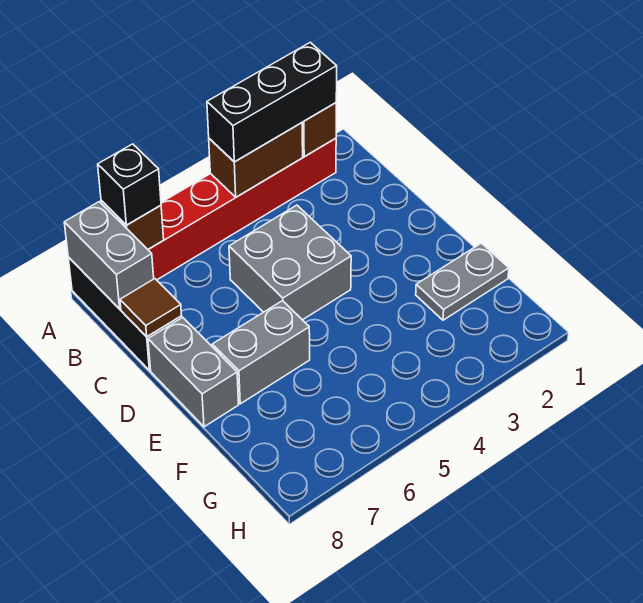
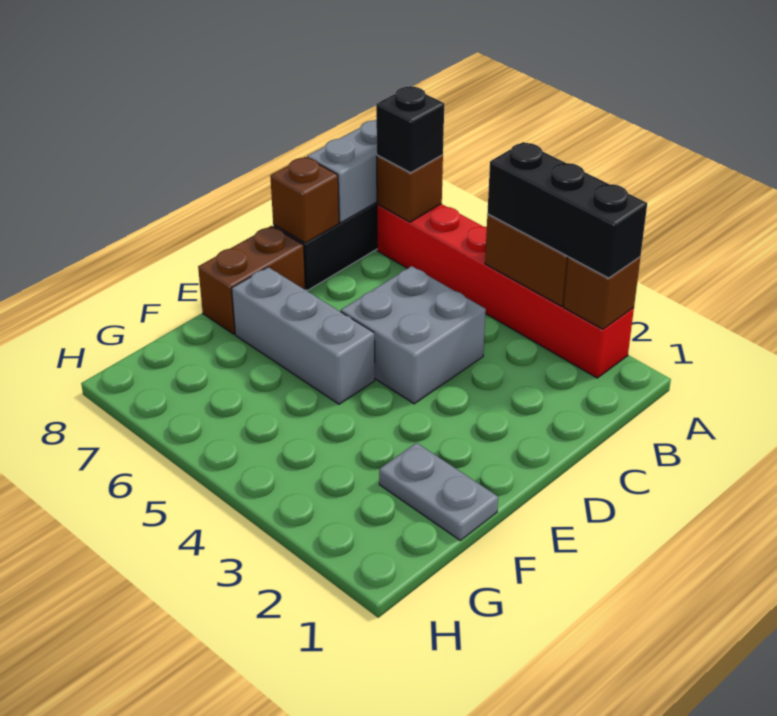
brown tile C8 level 2 -> brown brick C8 level 2
grey brick D8:E8 level 1 -> brown brick D8:E8 level 1
grey brick E6:E7 level 1 -> grey brick E5:E7 level 1

